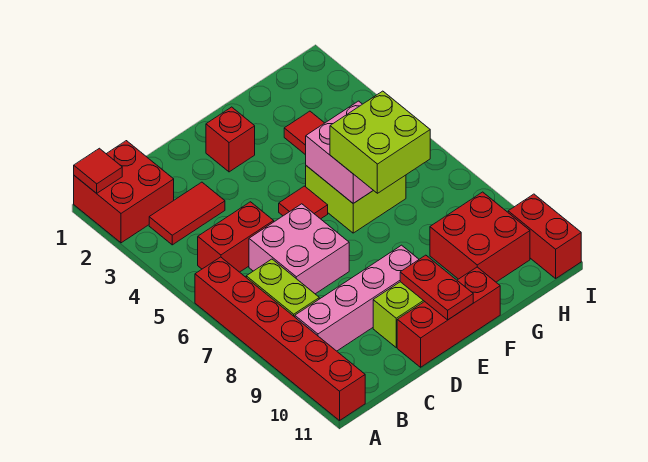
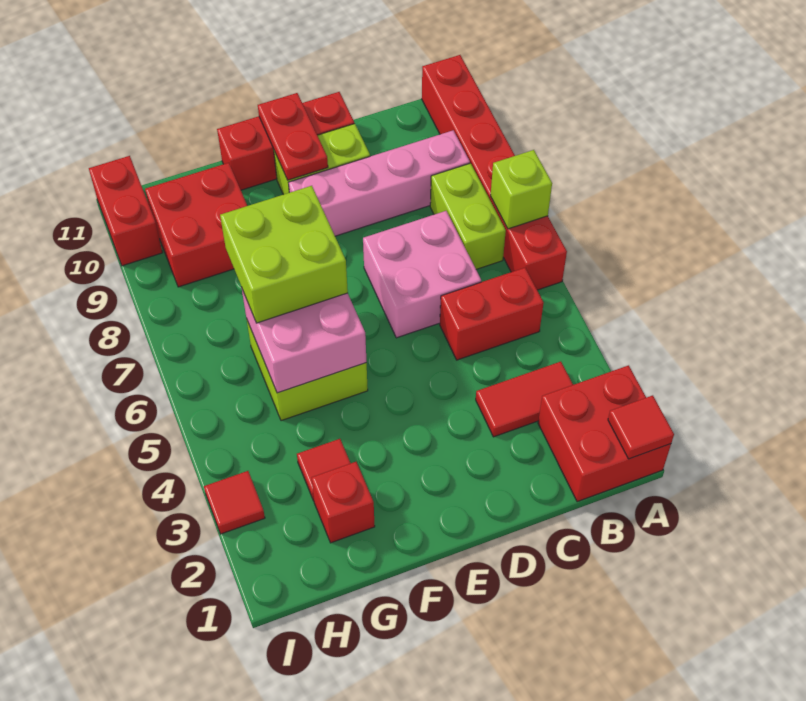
none -> lime brick A7 level 2
red brick E2 level 1 -> red brick G2 level 1
red tile E5 level 1 -> red tile I3 level 1

